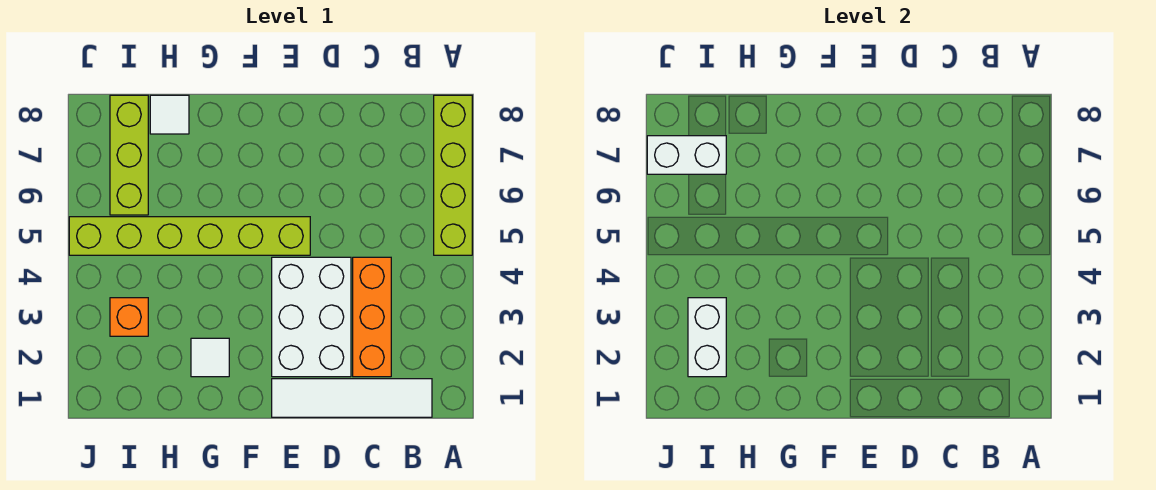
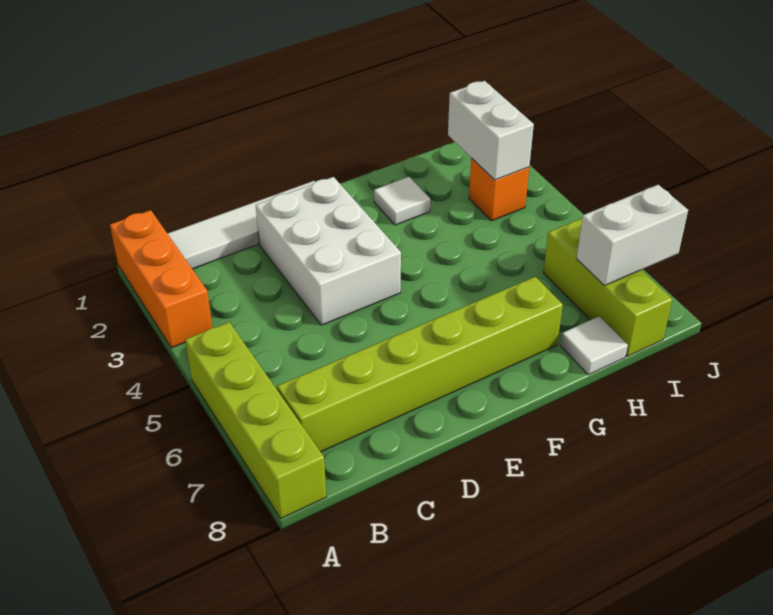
orange brick C2:C4 level 1 -> orange brick A1:A3 level 1
lime brick E5:J5 level 1 -> lime brick B7:G7 level 1

